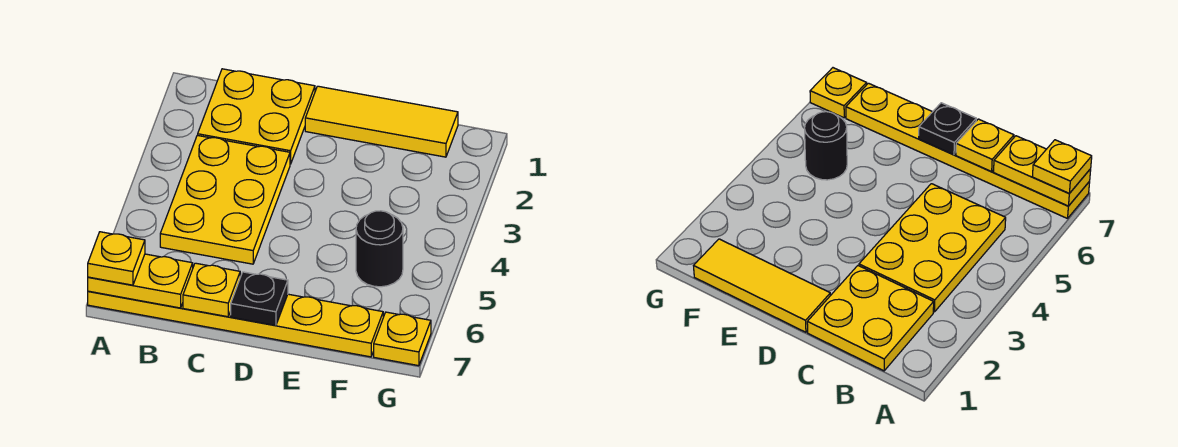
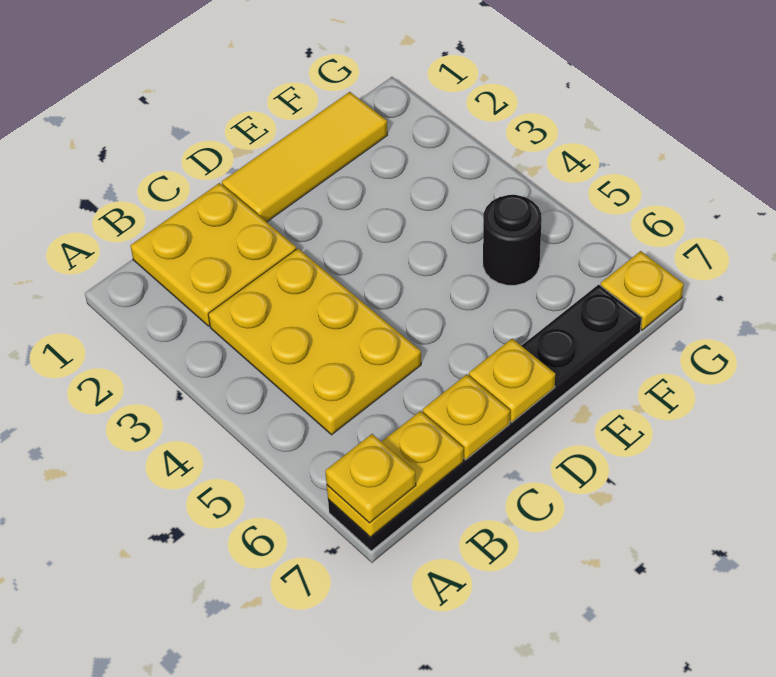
yellow plate A7:F7 level 1 -> black plate A7:F7 level 1
black plate D7 level 2 -> yellow plate D7 level 2

